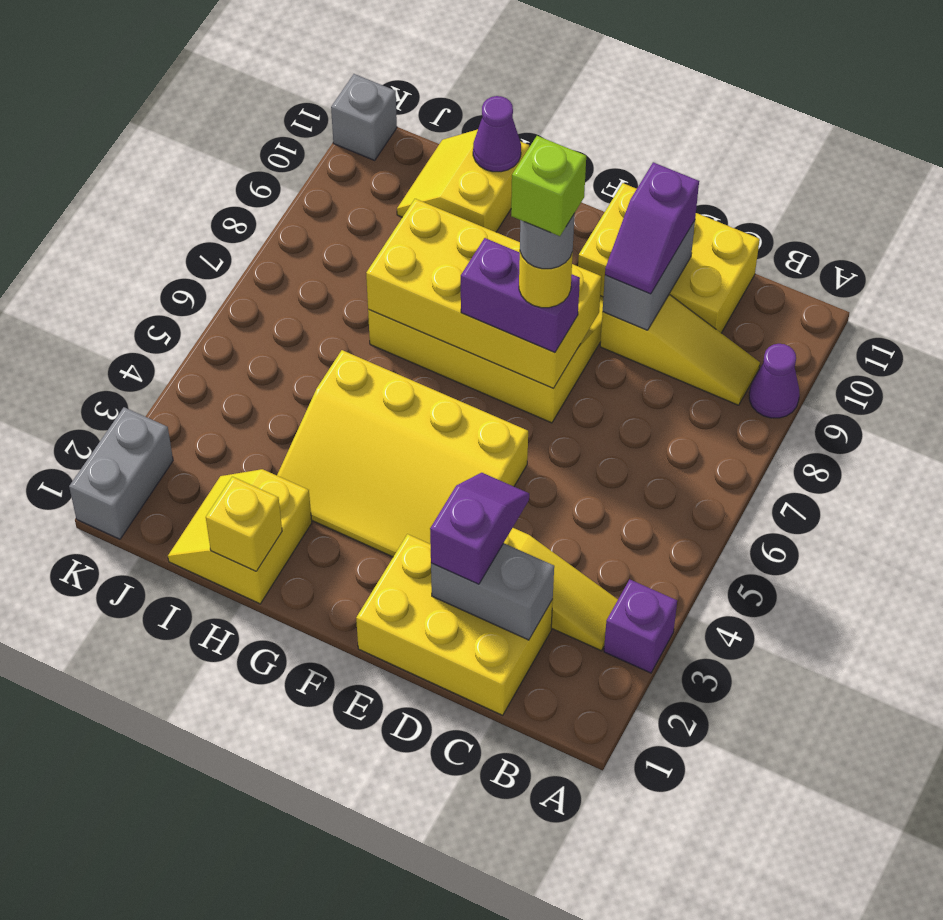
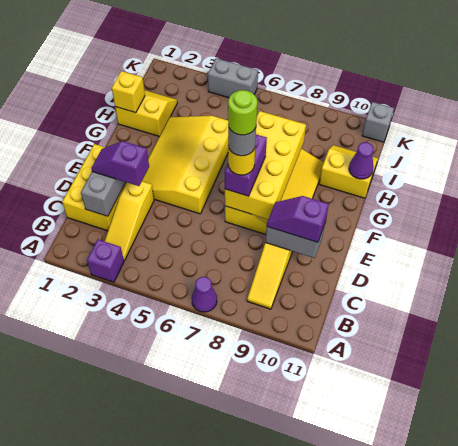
purple cone A9 level 1 -> purple cone A7 level 1
yellow brick C10:E11 level 1 -> none
purple slope D2:D3 level 3 top 2 -> purple slope D2:D3 level 3 top 3
lime brick E7 level 6 -> lime round brick E7 level 6
grey brick K1:K2 level 1 -> grey brick K4:K5 level 1

